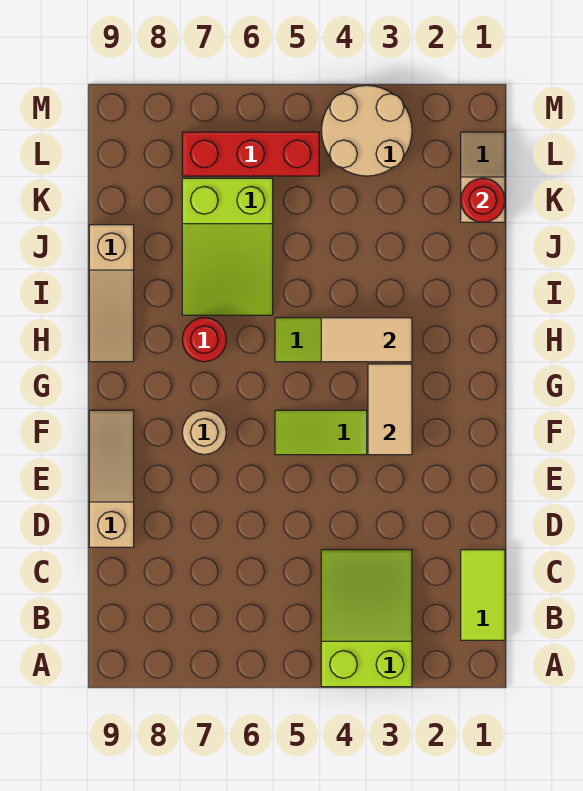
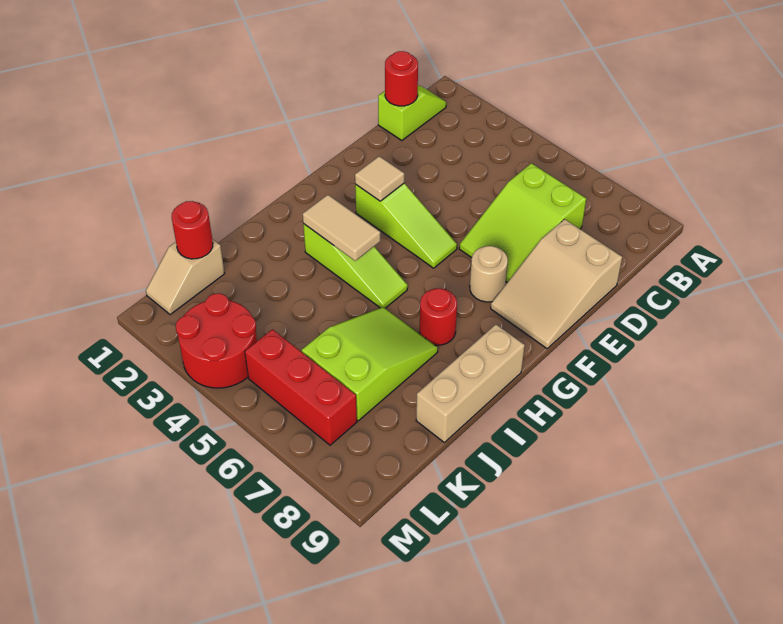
lime slope A3:C4 level 1 top A -> lime slope C6:E7 level 1 top C
lime tile B1:C1 level 1 -> lime slope B1:C1 level 1 top C
none -> red round brick C1 level 2
tan slope D9:F9 level 1 top D -> tan slope D8:F9 level 1 top D
tan tile F3:G3 level 2 -> tan tile F3 level 2
tan slope H9:J9 level 1 top J -> tan brick H9:J9 level 1
tan round brick L3:M4 level 1 -> red round brick L3:M4 level 1

